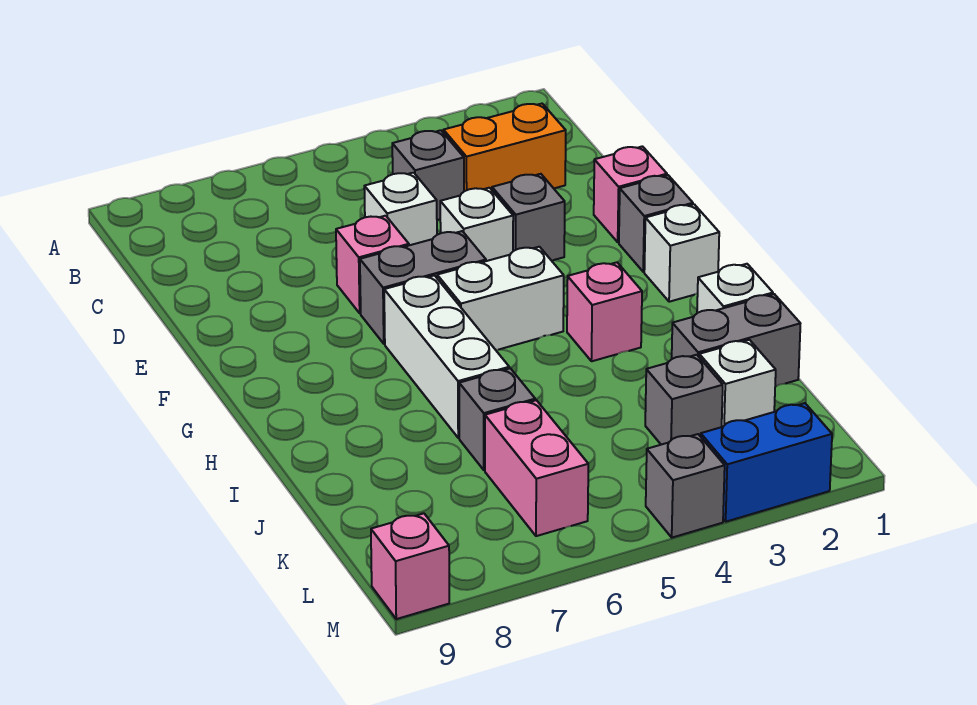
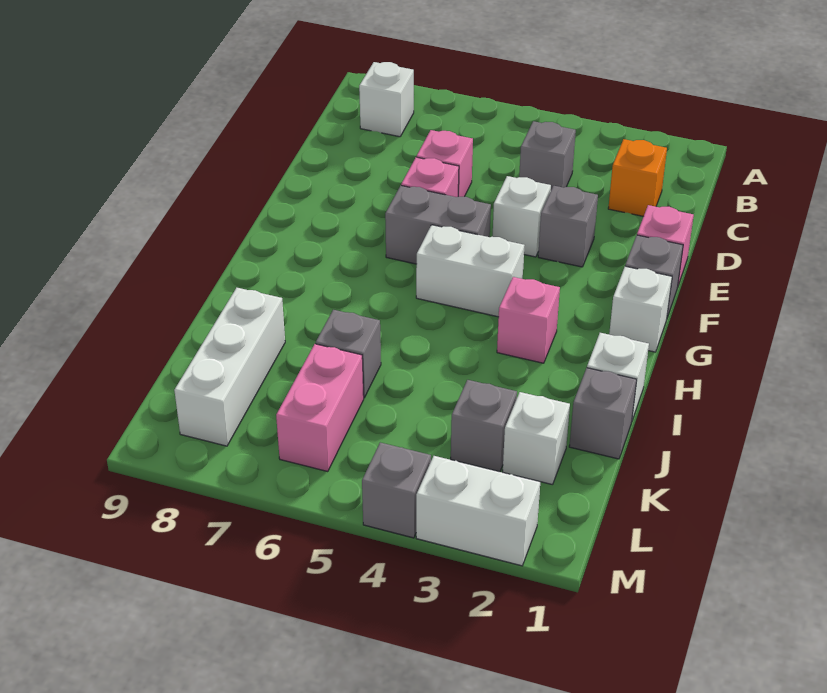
orange brick C2:C3 level 1 -> orange brick C2 level 1
white brick D5 level 1 -> white brick B8 level 1
white brick G6:I6 level 1 -> white brick J8:L8 level 1
grey brick J1:J2 level 1 -> grey brick J1 level 1
blue brick M2:M3 level 1 -> white brick M2:M3 level 1
pink brick M9 level 1 -> pink brick D6 level 1

